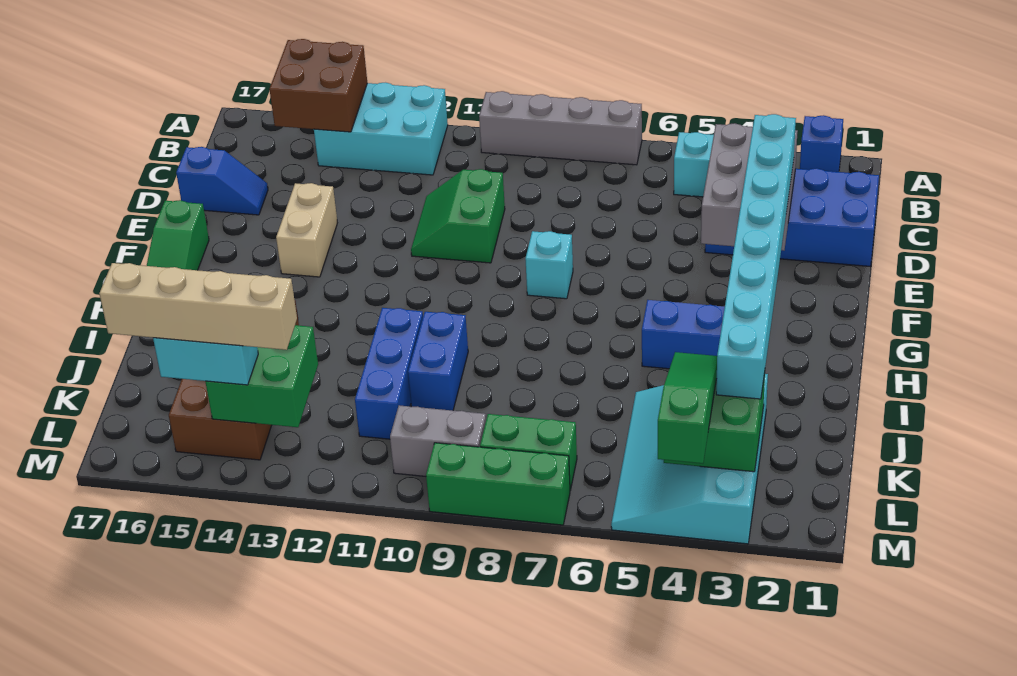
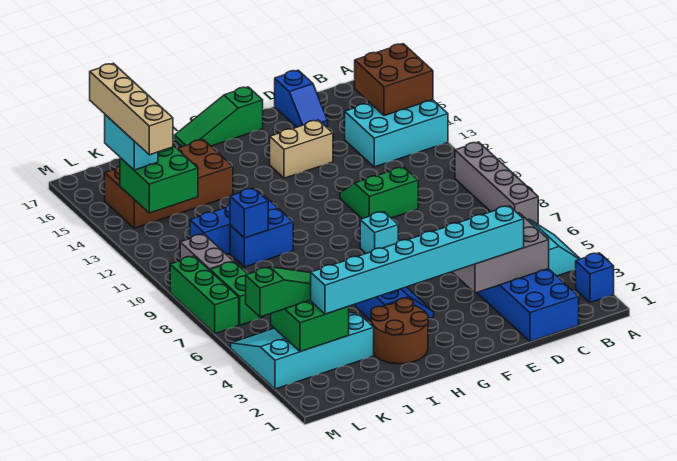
cyan brick A12:B14 level 1 -> cyan brick A13:C14 level 1
none -> brown round brick H2:I3 level 1
none -> blue brick J10 level 2

